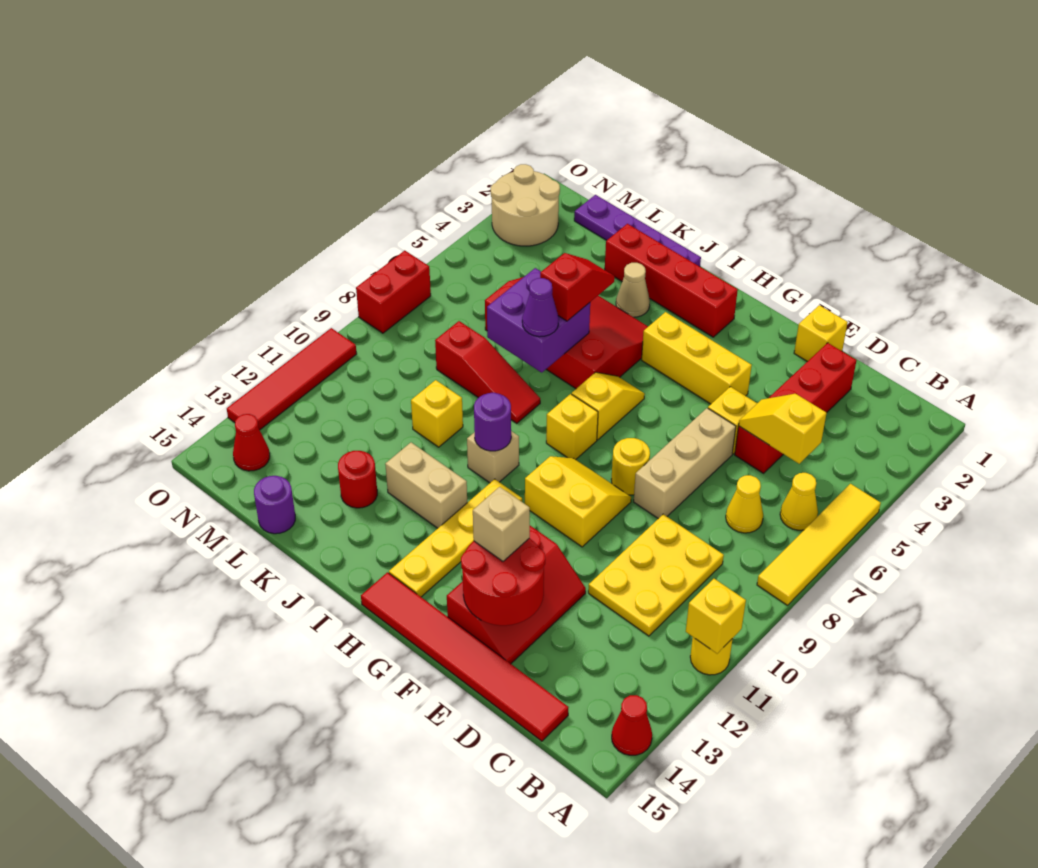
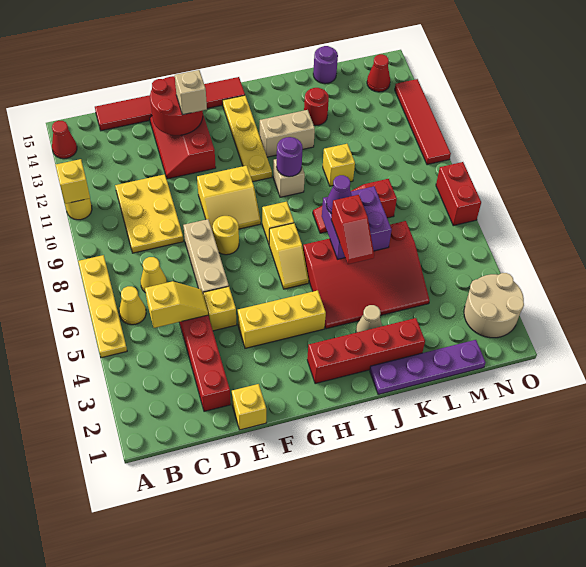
yellow tile A5:A8 level 1 -> yellow plate A5:A8 level 1

